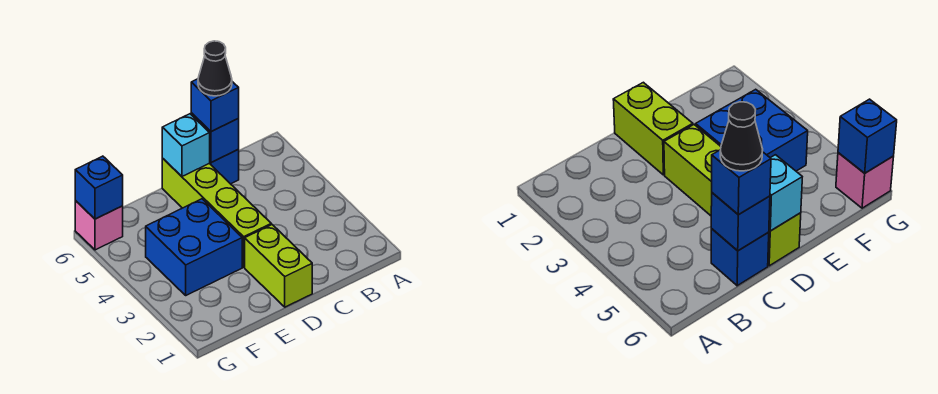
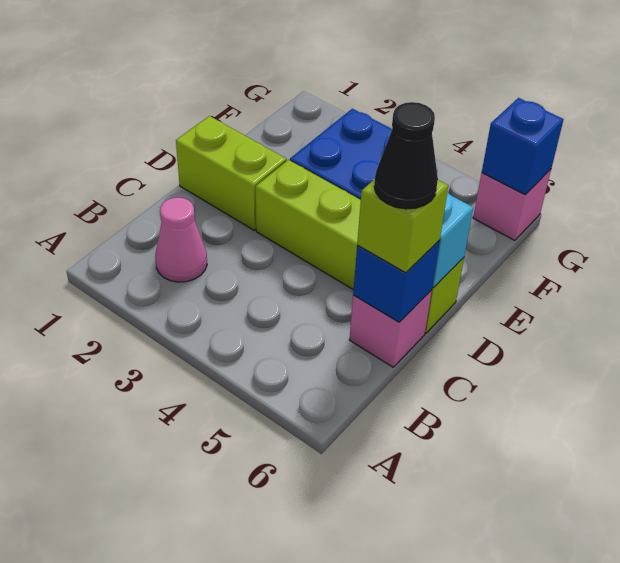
none -> pink cone B2 level 1
blue brick C6 level 1 -> pink brick C6 level 1
blue brick C6 level 3 -> lime brick C6 level 3

